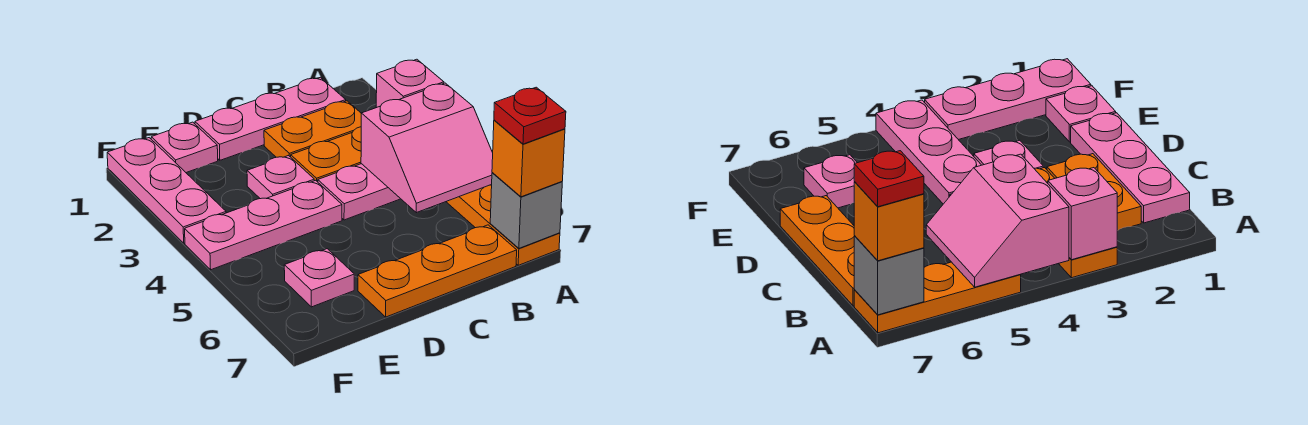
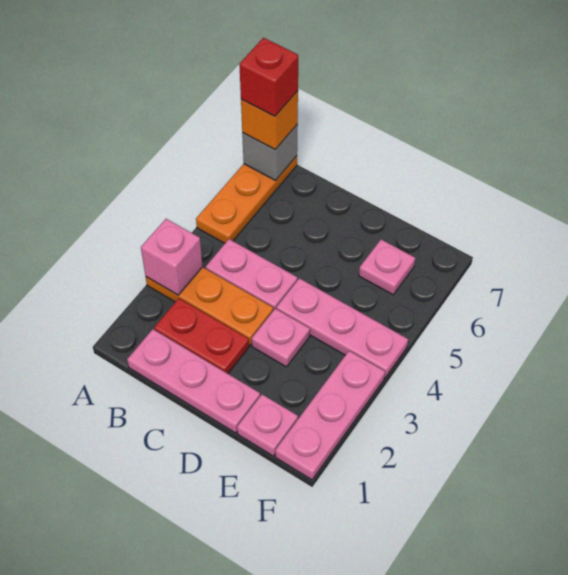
pink slope A4:B5 level 2 top 4 -> none
red plate A7 level 4 -> red brick A7 level 4
orange plate B2:C2 level 1 -> red plate B2:C2 level 1
orange plate B7:D7 level 1 -> none

